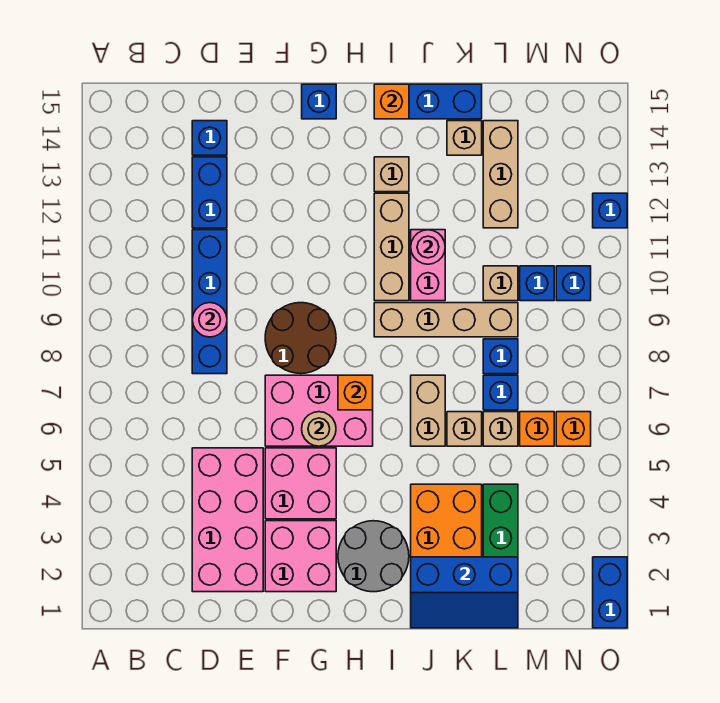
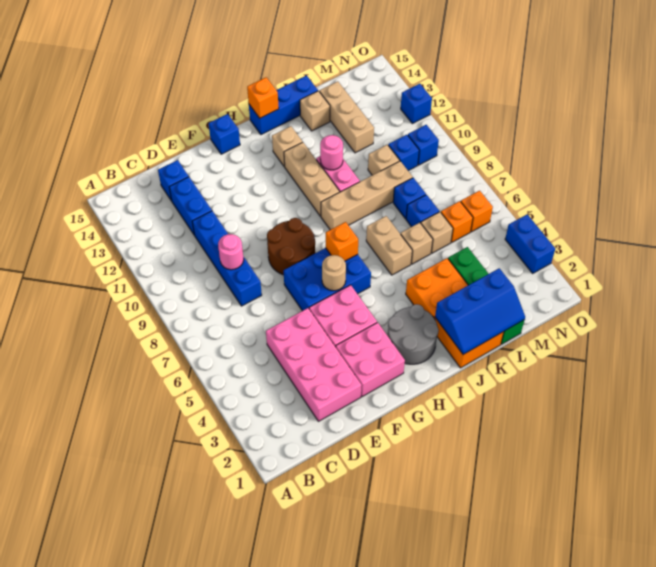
pink brick F6:H7 level 1 -> blue brick F6:H7 level 1
blue brick O1:O2 level 1 -> blue brick O3:O4 level 1

